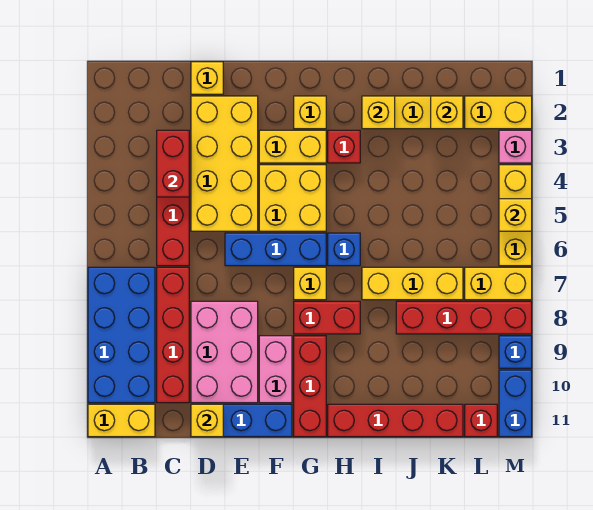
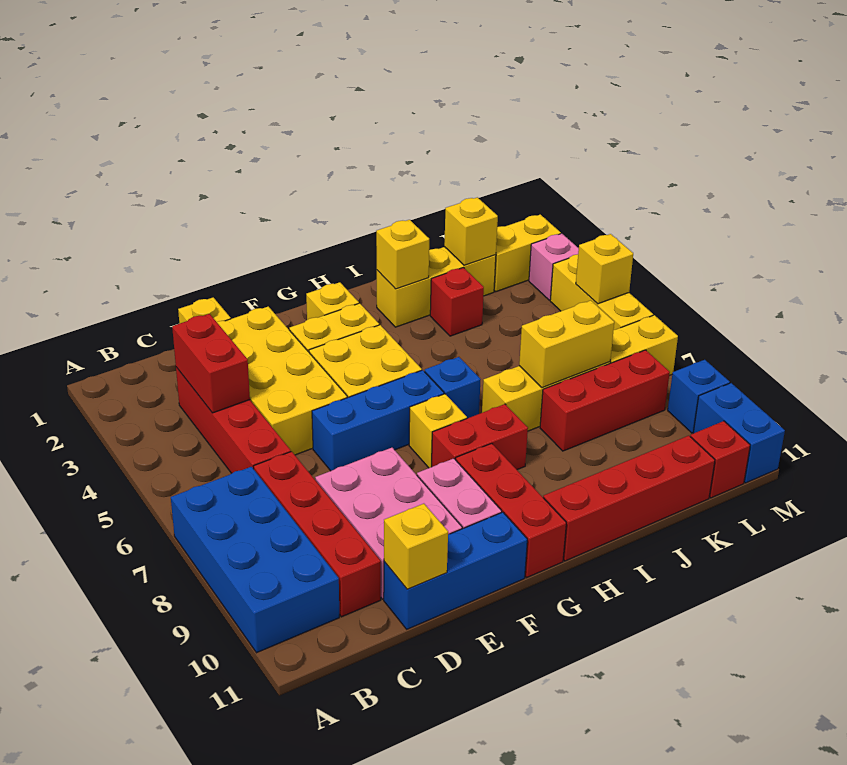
yellow brick A11:B11 level 1 -> yellow brick J7:K7 level 2
red brick H3 level 1 -> red brick J3 level 1
red brick J8:M8 level 1 -> red brick J8:L8 level 1

